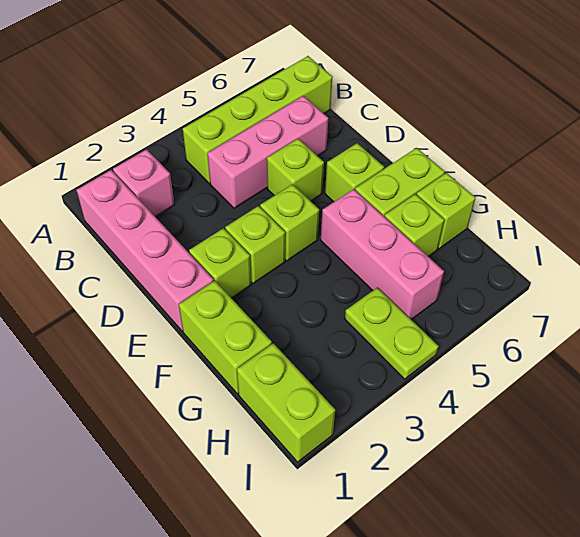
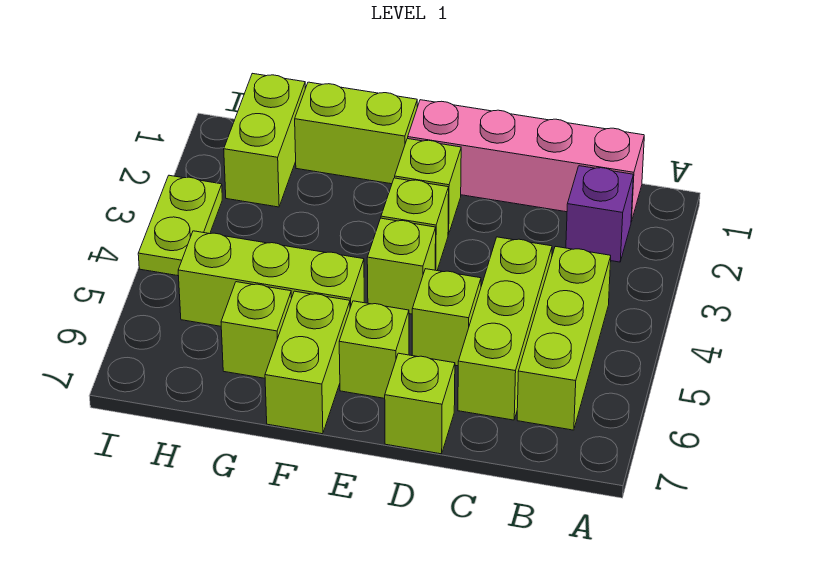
pink brick B2 level 1 -> purple brick B2 level 1
lime brick B4:B7 level 1 -> lime brick B4:B6 level 1
pink brick C4:C6 level 1 -> lime brick C4:C6 level 1
pink brick F5:H5 level 1 -> lime brick F5:H5 level 1
lime brick G7 level 1 -> lime brick D7 level 1
lime brick H1:I1 level 1 -> lime brick H1:H2 level 1
lime plate H4:I4 level 1 -> lime plate I3:I4 level 1

